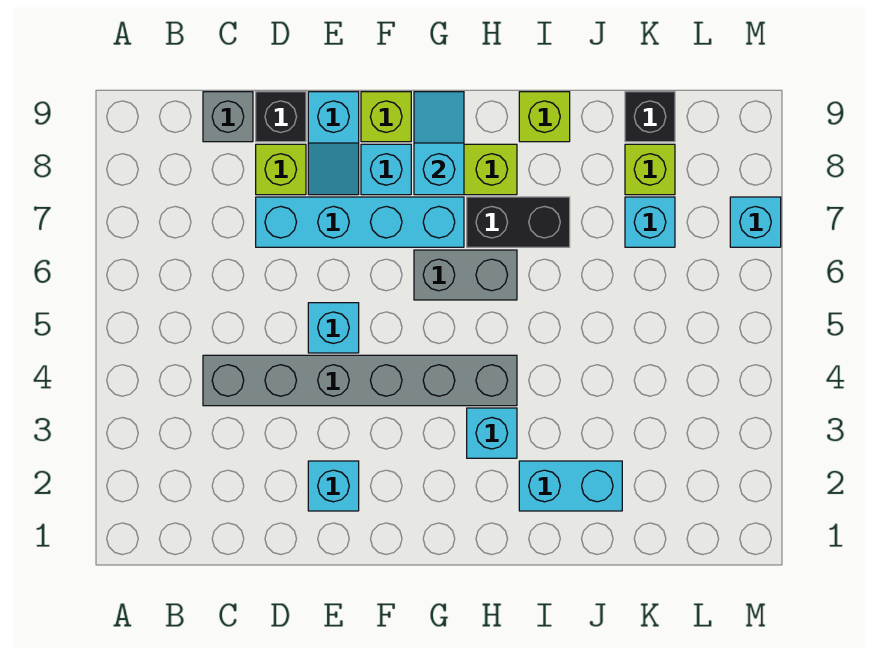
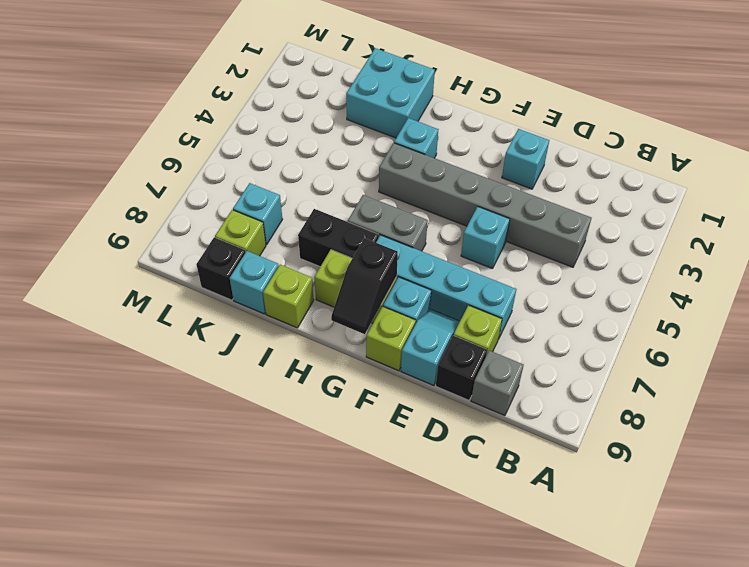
cyan slope G8:G9 level 2 top 8 -> black slope G8:G9 level 2 top 8
cyan brick I2:J2 level 1 -> cyan brick I1:J2 level 1
cyan brick M7 level 1 -> cyan brick J9 level 1

